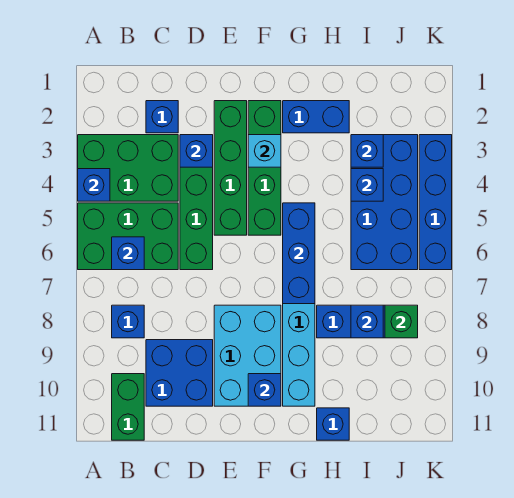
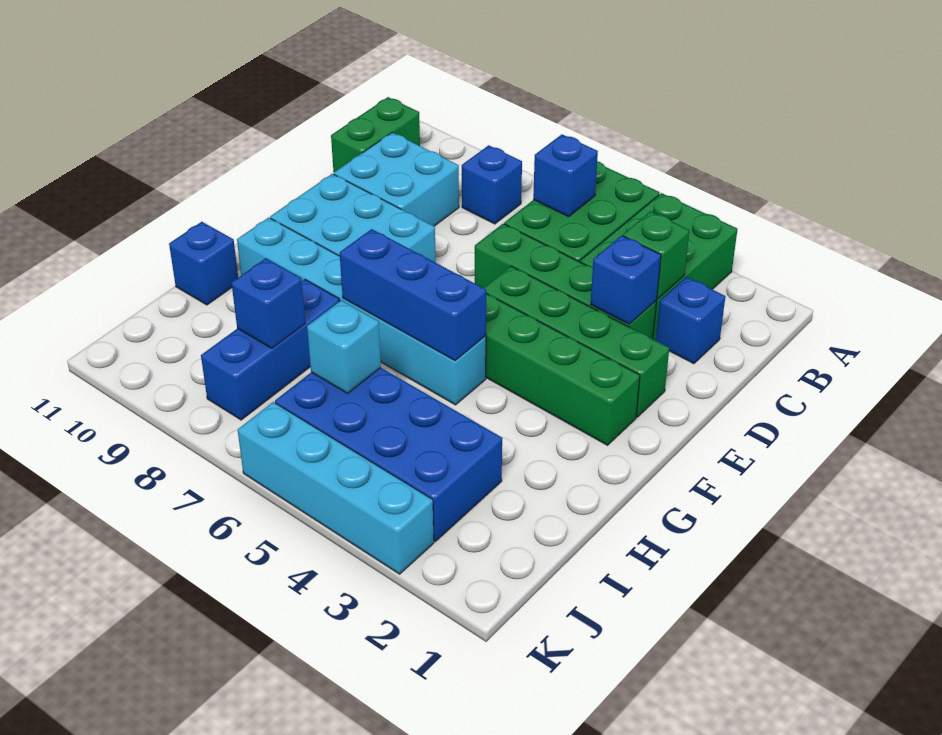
blue brick A4 level 2 -> none
green brick B10:B11 level 1 -> green brick B11:C11 level 1
blue brick C9:D10 level 1 -> cyan brick C9:D10 level 1
cyan brick F3 level 2 -> cyan brick I6 level 2
blue brick F10 level 2 -> none
blue brick G2:H2 level 1 -> none
blue brick I3 level 2 -> none
blue brick I4 level 2 -> none
green brick J8 level 2 -> green brick C3 level 2
blue brick K3:K6 level 1 -> cyan brick K3:K6 level 1

